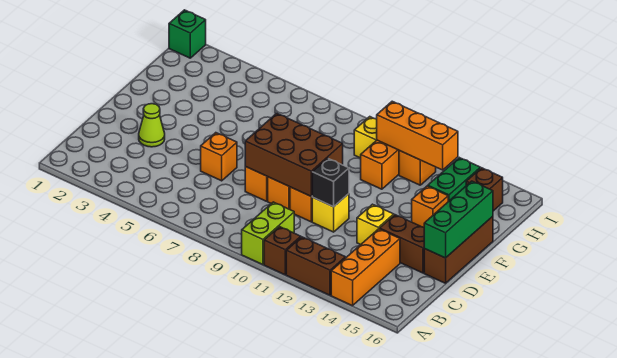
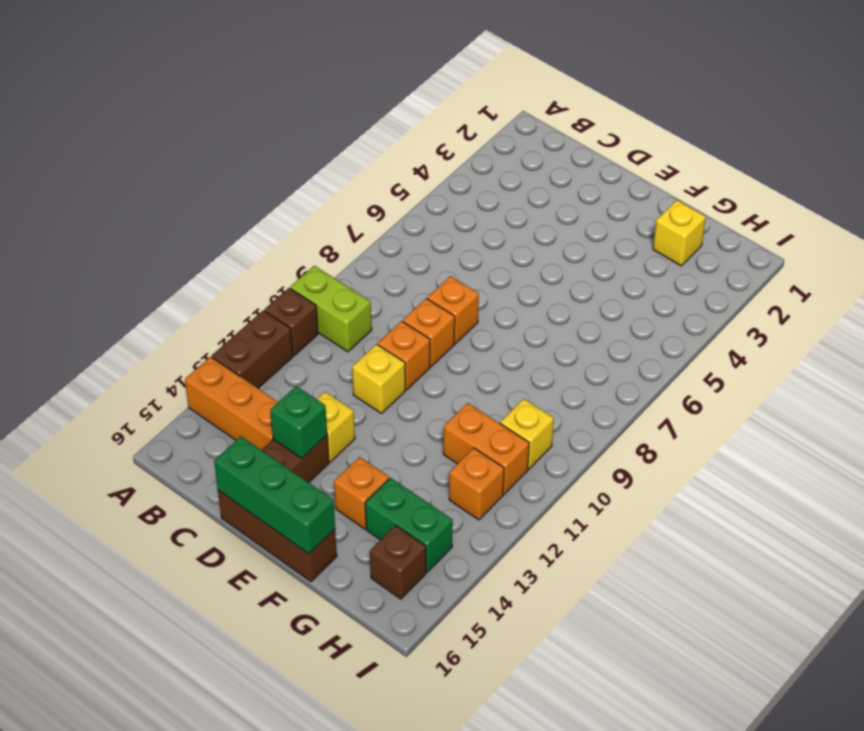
lime cone D3 level 1 -> none
orange brick D6 level 1 -> none
brown brick D8:E10 level 2 -> none
black brick D11 level 2 -> none
none -> yellow brick G2 level 1
orange brick H11:H13 level 2 -> none
green brick I1 level 1 -> green brick D14 level 2

